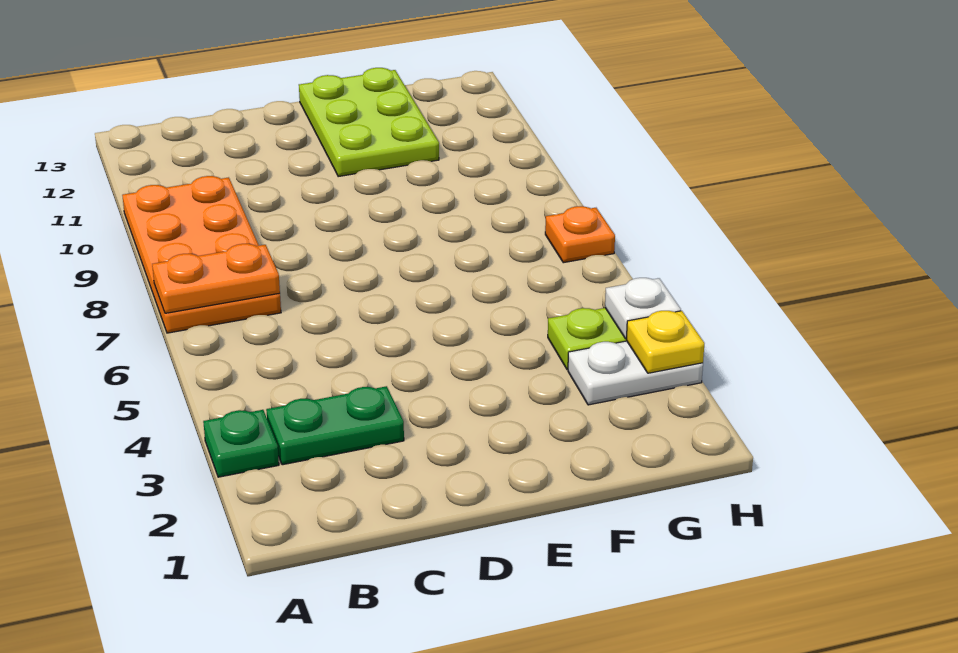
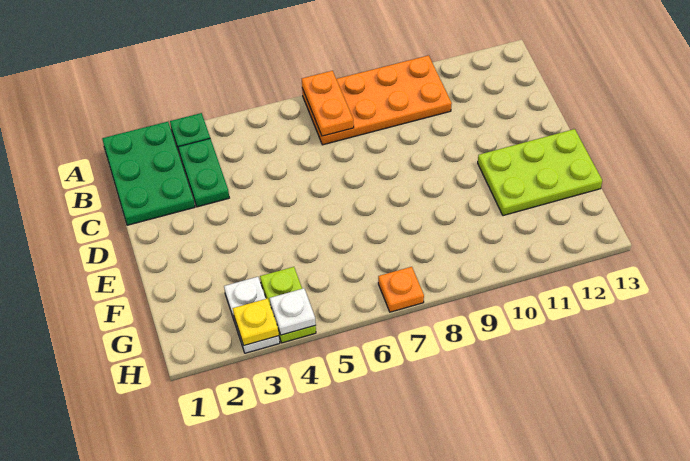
none -> green plate A1:C2 level 1

